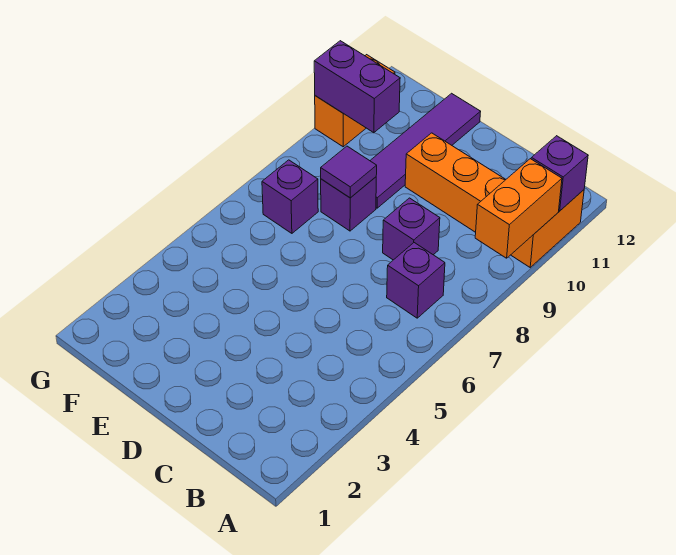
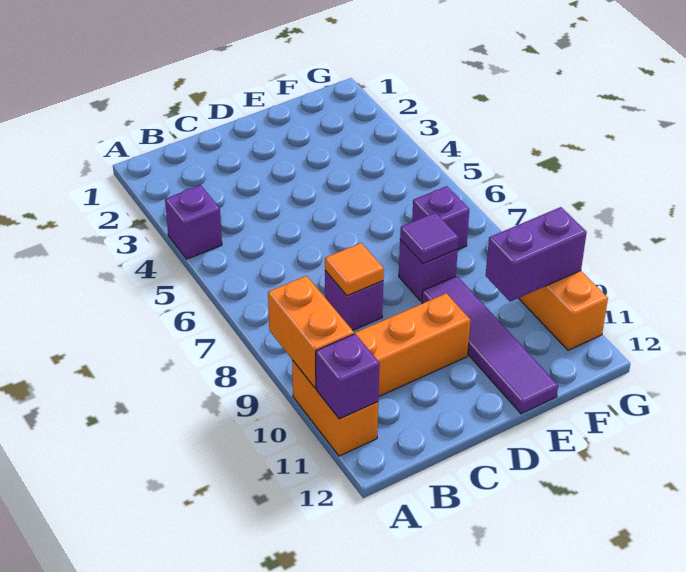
purple brick B7 level 1 -> purple brick A4 level 1
none -> orange tile C8 level 2

